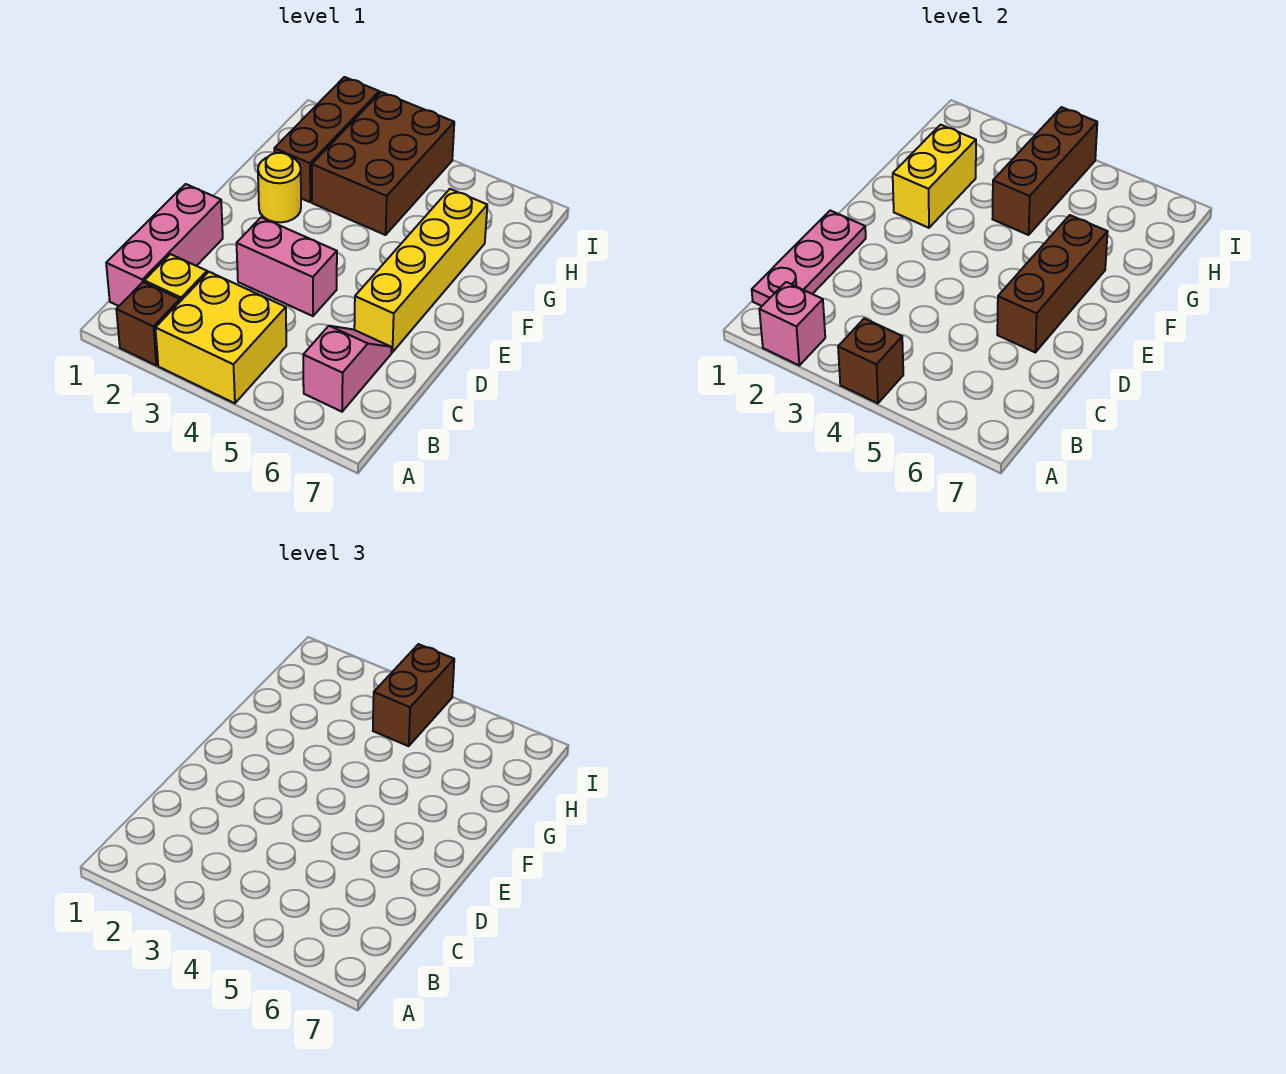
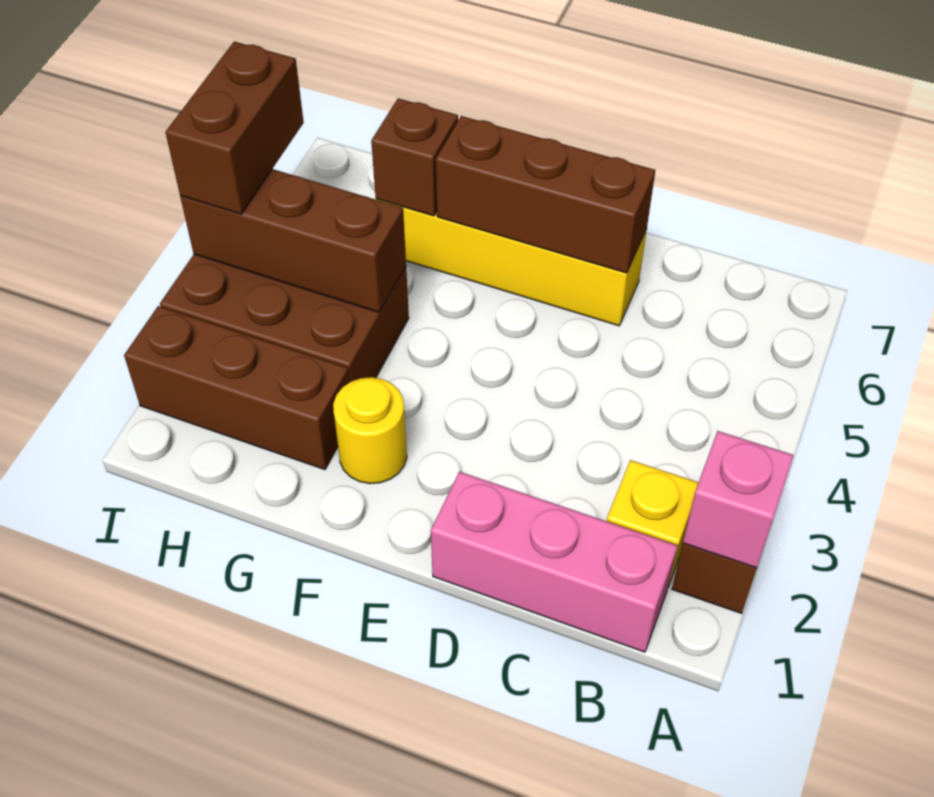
yellow brick A3:B4 level 1 -> none
brown brick A4 level 2 -> brown brick G6 level 2
pink plate B1:D1 level 2 -> none
pink slope B6:C6 level 1 top B -> none
pink brick D3:D4 level 1 -> none
yellow brick F2:G2 level 2 -> none
brown brick H4:I4 level 3 -> brown brick I4:I5 level 3

